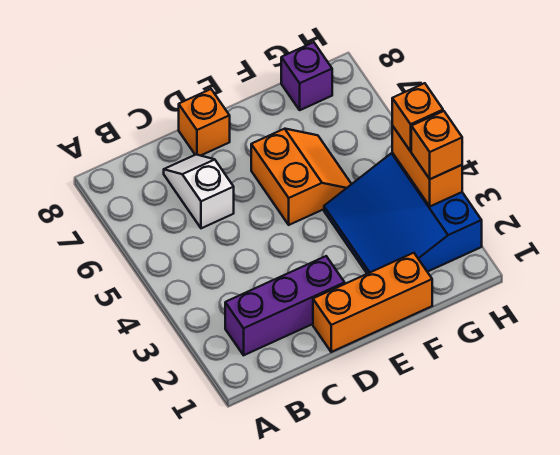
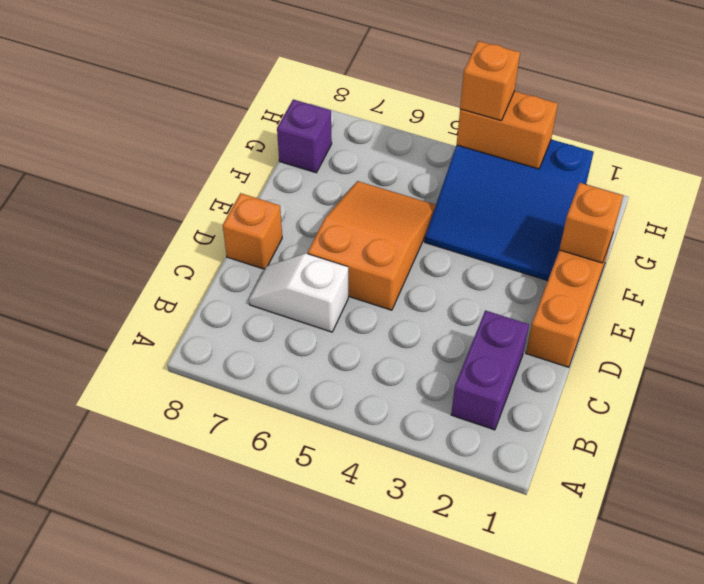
purple brick B2:D2 level 1 -> purple brick B2:C2 level 1
orange slope E5:F6 level 1 top E -> orange slope D5:F6 level 1 top D
orange brick H3 level 3 -> orange brick F1 level 2

